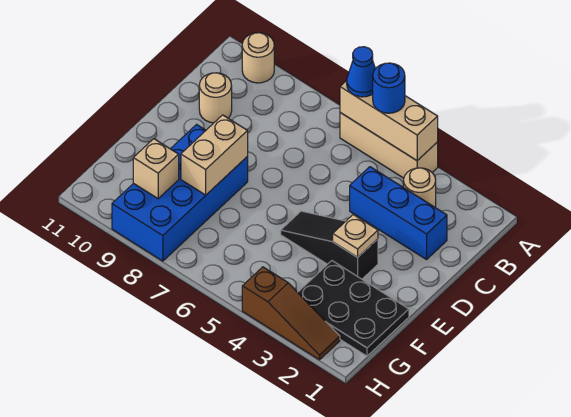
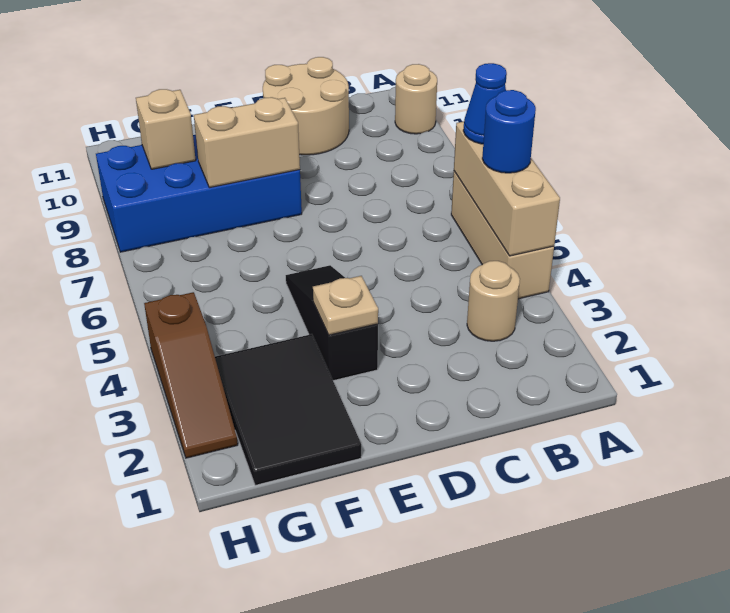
blue brick C2:C4 level 1 -> none
tan round brick C10 level 1 -> tan round brick C10:D11 level 1
black plate F1:G3 level 1 -> black tile F1:G3 level 1

